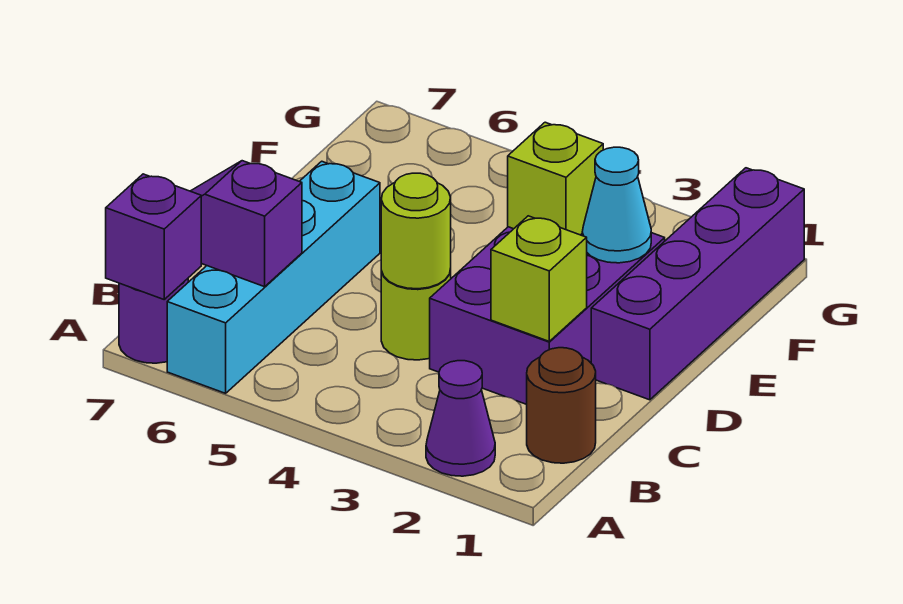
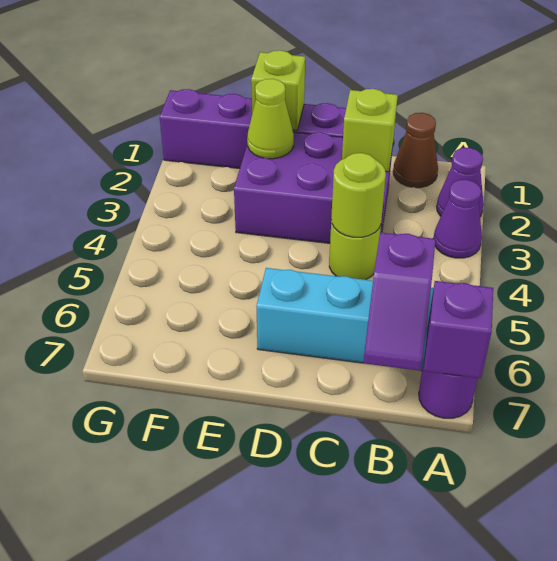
none -> purple cone A3 level 1
brown round brick B1 level 1 -> brown cone B1 level 1
cyan cone E2 level 2 -> lime cone E2 level 2
lime brick E3 level 2 -> lime brick E1 level 2

